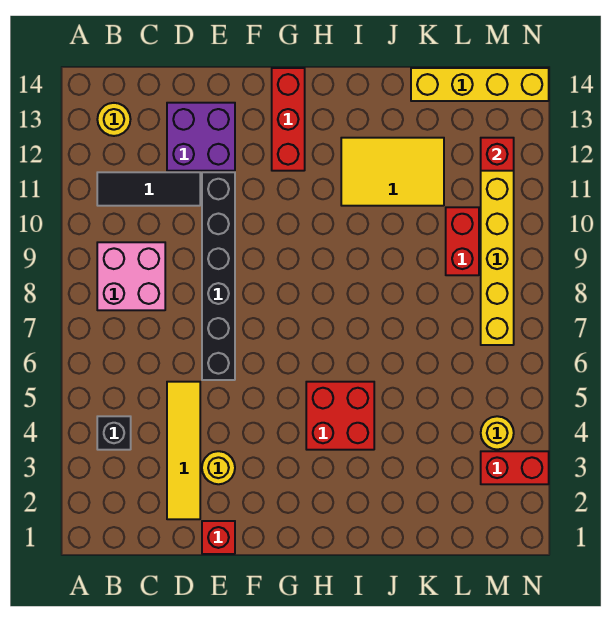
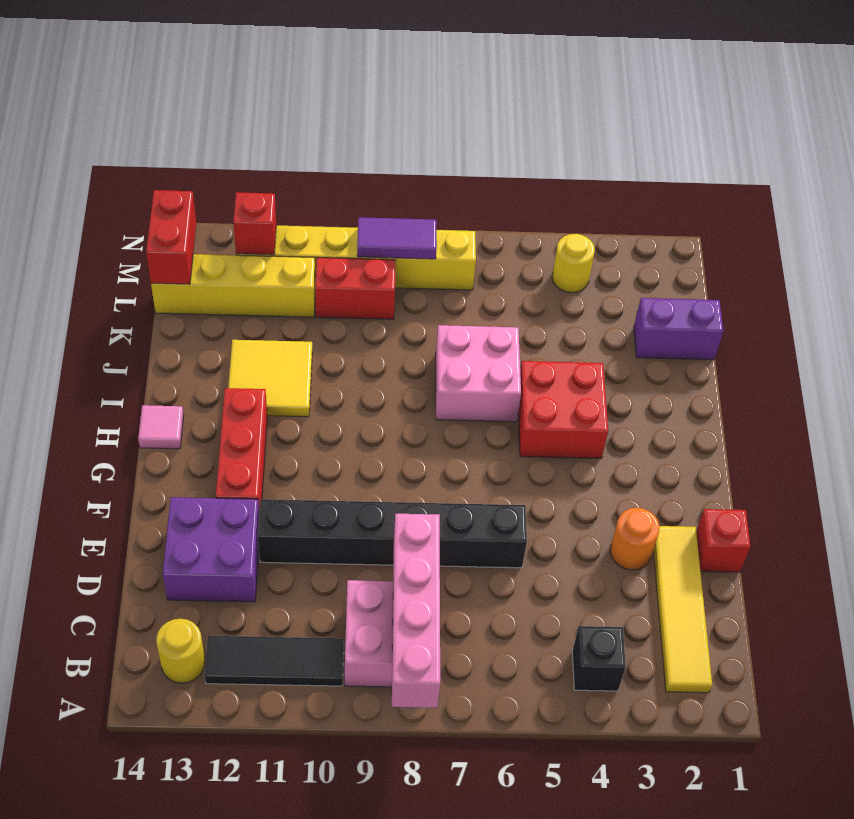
none -> pink brick A8:D8 level 2
black tile B11:D11 level 1 -> black tile B10:B12 level 1
yellow tile D2:D5 level 1 -> yellow tile B2:E2 level 1
yellow round brick E3 level 1 -> orange round brick E3 level 1
red brick G12:G14 level 1 -> red brick F12:H12 level 1
none -> pink tile H14 level 1
none -> pink brick I6:J7 level 1
yellow tile I11:K12 level 1 -> yellow tile I11:J12 level 1
none -> purple brick K1:K2 level 1
yellow brick K14:N14 level 1 -> yellow brick L11:L14 level 1
red brick M3:N3 level 1 -> red brick L14:M14 level 2
none -> purple tile M8:M9 level 2

